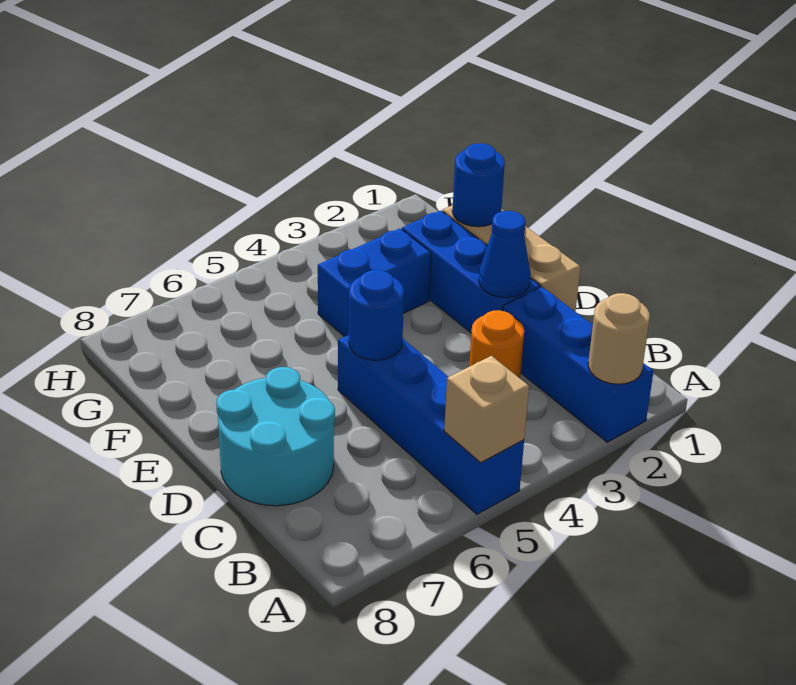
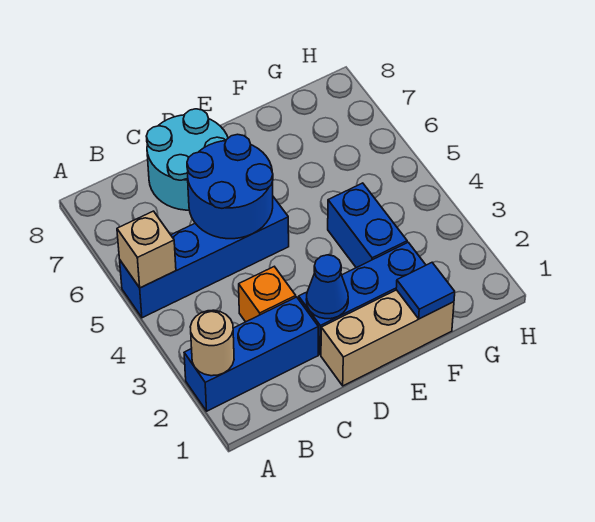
orange round brick C3 level 1 -> orange brick C3 level 1
blue round brick D5 level 2 -> blue round brick C5:D6 level 2
blue round brick F1 level 2 -> blue tile F1 level 2

